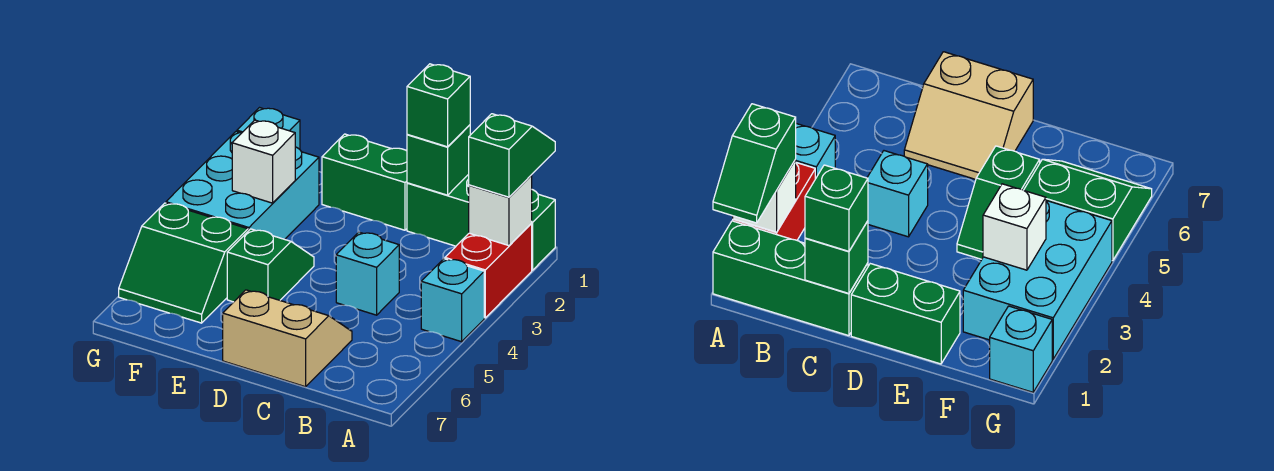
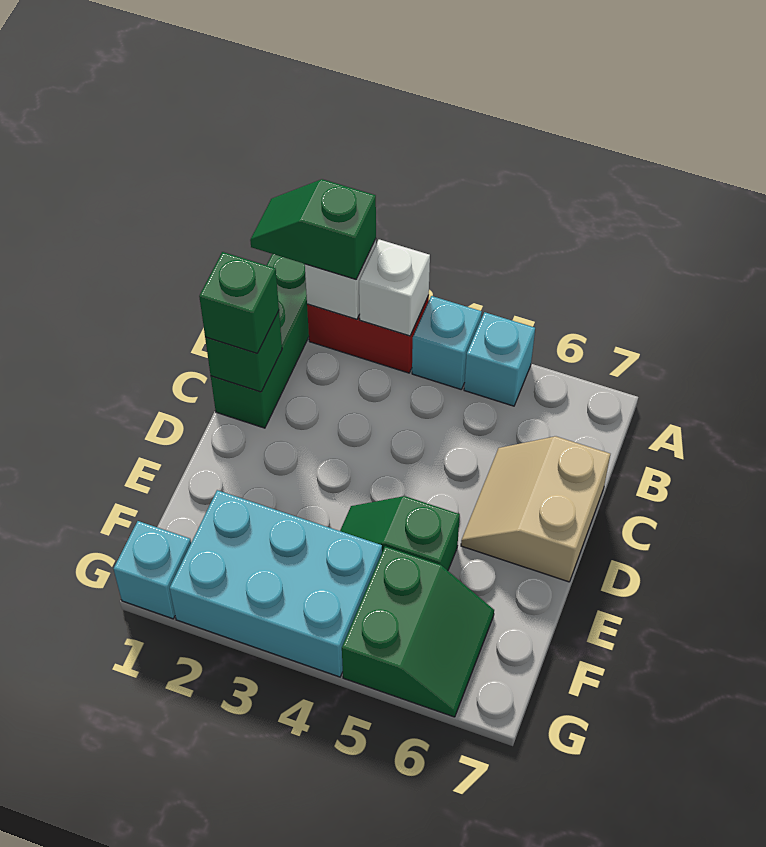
cyan brick C4 level 1 -> cyan brick A5 level 1
green brick D1:E1 level 1 -> none
white brick F3 level 2 -> white brick A3 level 2

